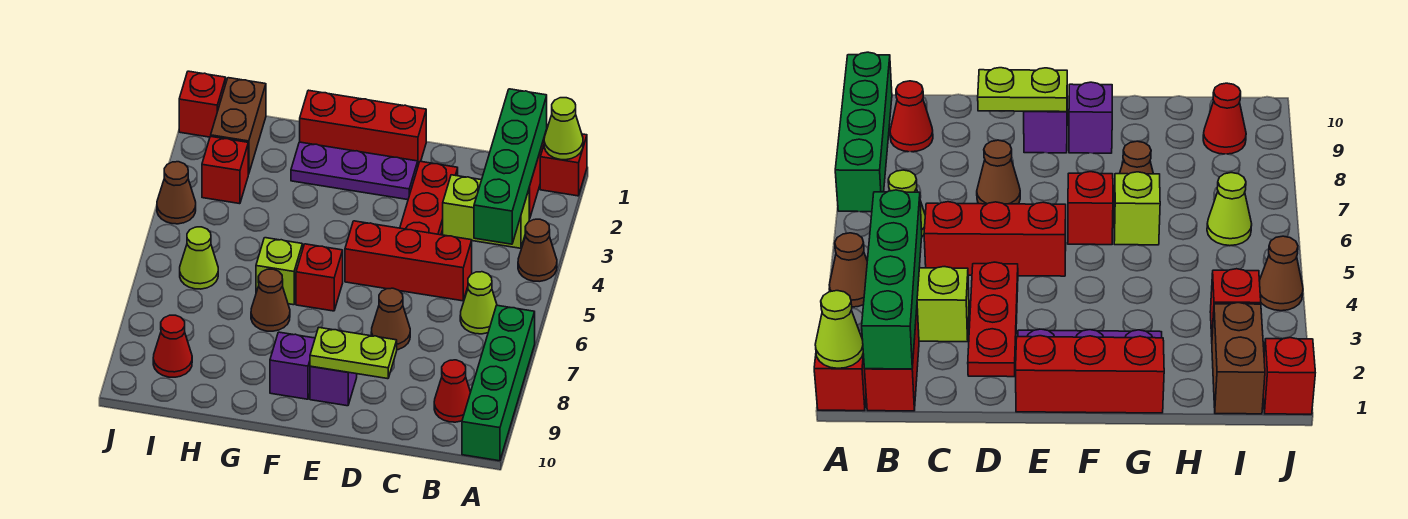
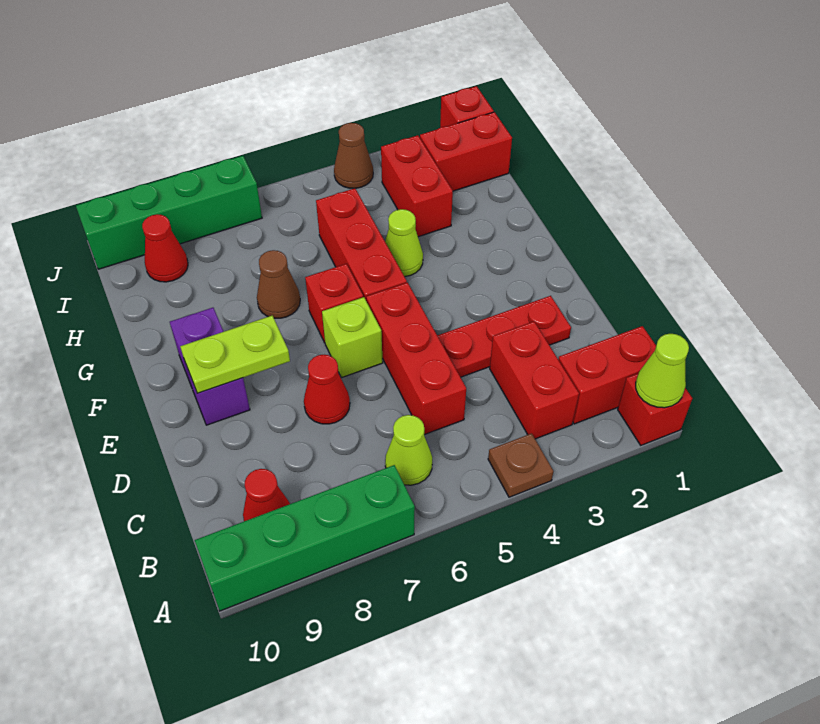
brown cone A4 level 1 -> brown plate A4 level 1
green brick B1:B4 level 2 -> green brick J7:J10 level 1
lime brick B3:C3 level 1 -> red brick B3:C3 level 1
brown cone D7 level 1 -> red cone D7 level 1
lime plate D9:E9 level 2 -> lime plate E8:E9 level 2
red brick E1:G1 level 1 -> red brick F5:H5 level 1
purple plate E2:G2 level 1 -> none
lime brick G6 level 1 -> lime brick E6 level 1
brown brick I1:I2 level 1 -> red brick I1:I2 level 1
red brick I3 level 1 -> red brick H3:I3 level 1
lime cone I6 level 1 -> lime cone G4 level 1

